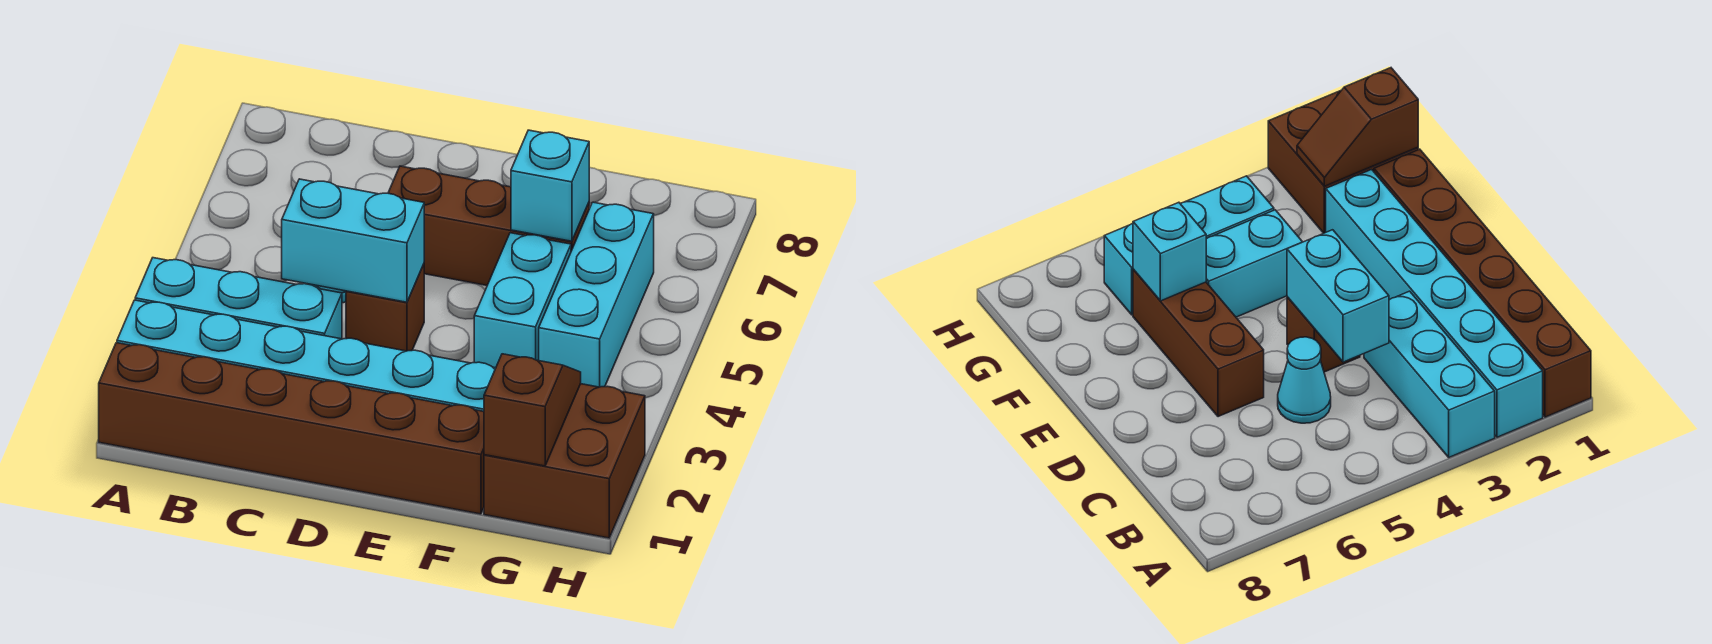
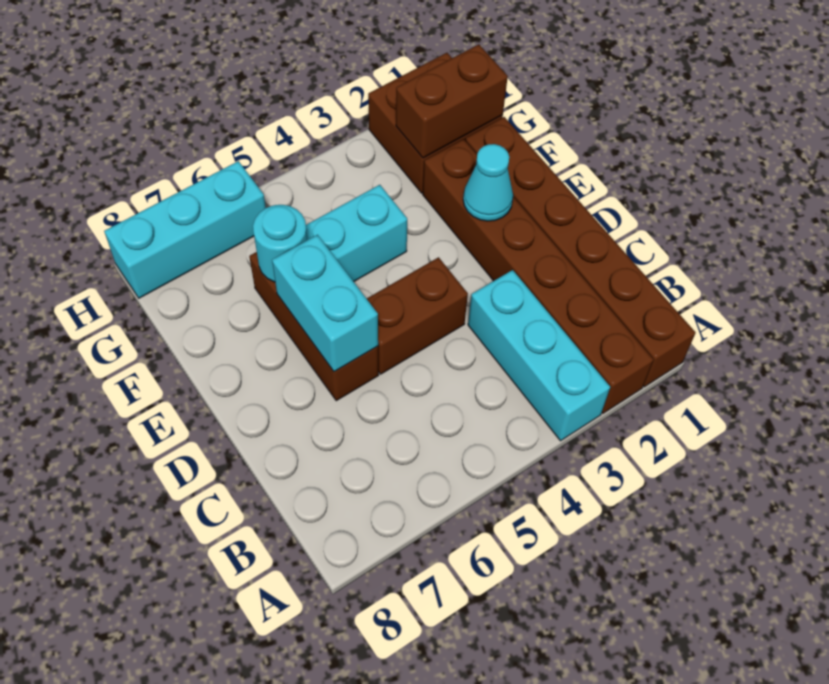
cyan brick A2:F2 level 1 -> brown brick A2:F2 level 1
cyan brick C4:D4 level 2 -> cyan brick D6:E6 level 2
cyan cone C5 level 1 -> cyan cone E2 level 2
brown brick D4 level 1 -> brown brick D4:D5 level 1
cyan brick F6 level 2 -> cyan round brick F6 level 2
brown slope G1:G2 level 2 top 1 -> brown brick G1:G2 level 2
cyan brick G4:G6 level 1 -> cyan brick H6:H8 level 1

